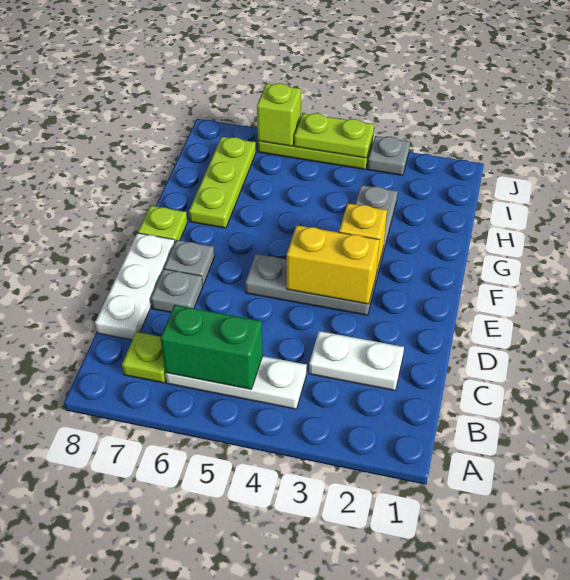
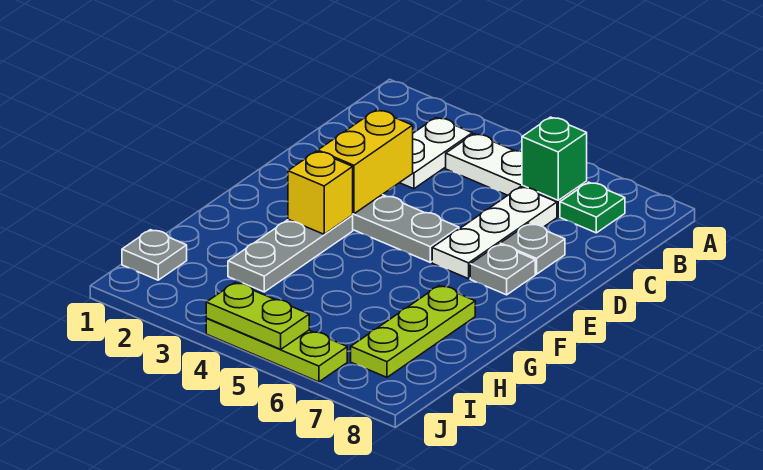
green brick B5:B6 level 2 -> green brick B6 level 2
lime plate B7 level 1 -> green plate B7 level 1
white plate C2:C3 level 1 -> white plate B3:C3 level 1
white plate C8:E8 level 1 -> white plate C6:E6 level 1
yellow brick E3:E4 level 2 -> yellow brick D3:E3 level 2
lime plate F8 level 1 -> none
grey plate J3 level 1 -> grey plate I1 level 1
lime brick J6 level 2 -> none

